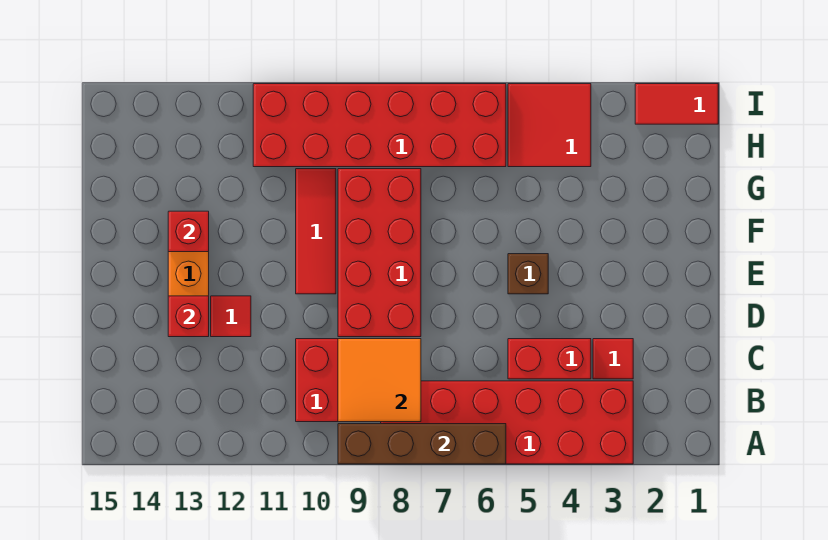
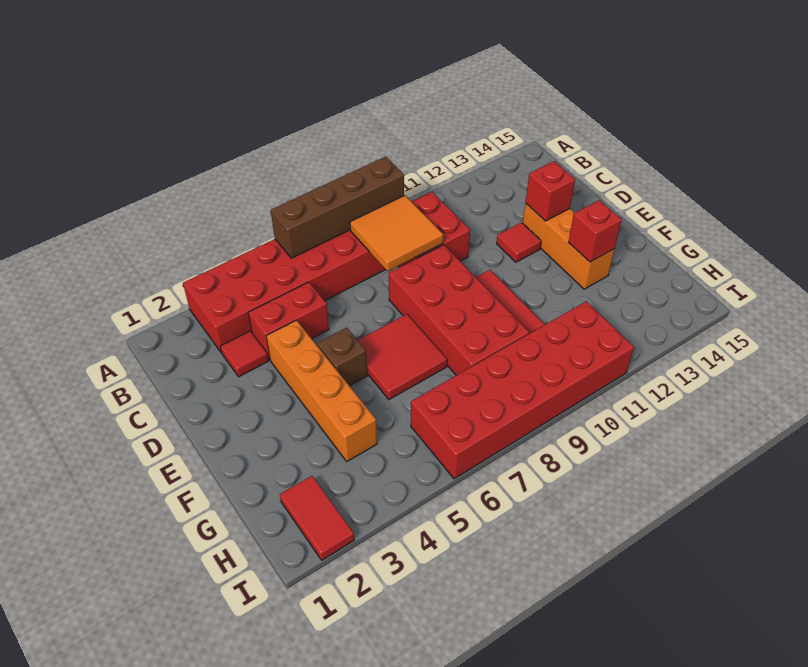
none -> orange brick D4:G4 level 1
red tile H4:I5 level 1 -> red tile E6:F7 level 1
red tile I1:I2 level 1 -> red tile H2:I2 level 1

